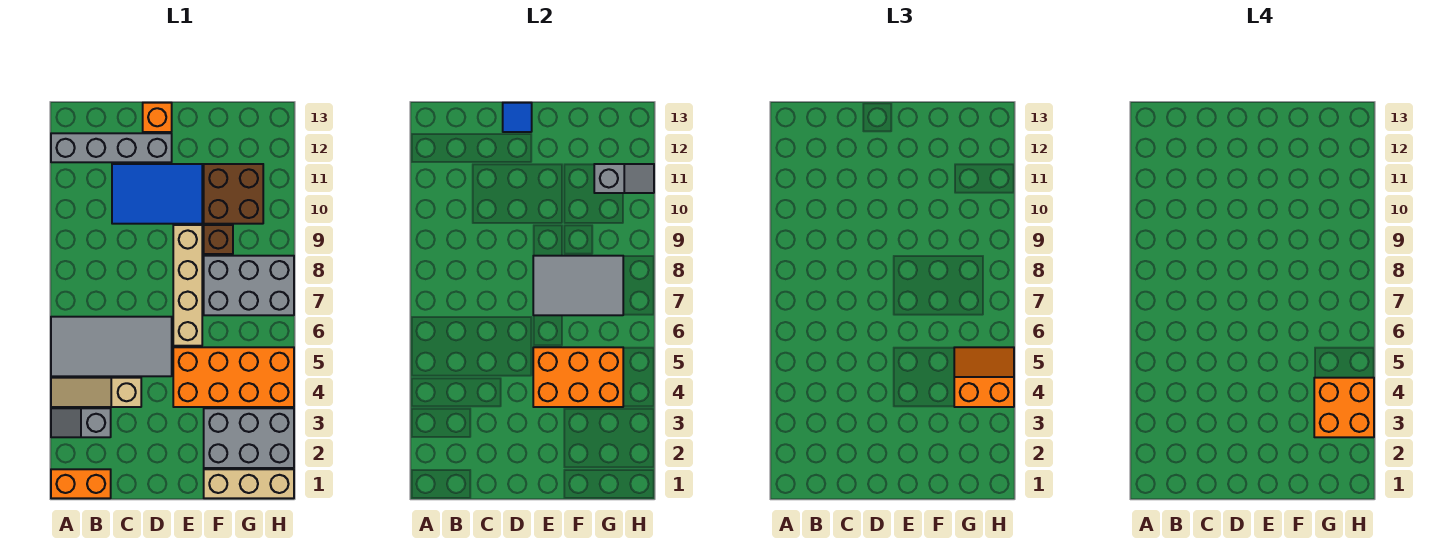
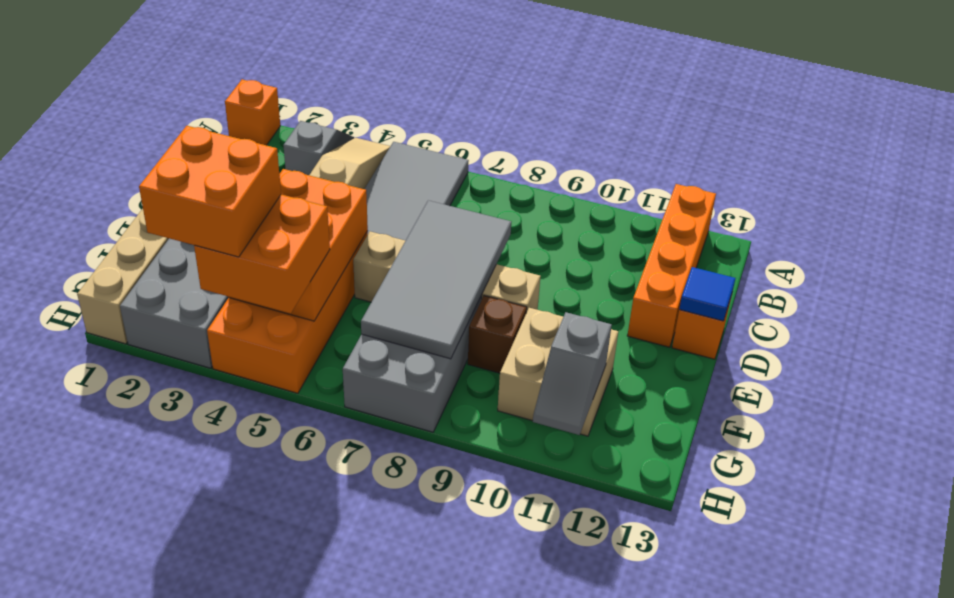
orange brick A1:B1 level 1 -> orange brick A1 level 1
grey brick A12:D12 level 1 -> orange brick A12:D12 level 1
blue tile C10:E11 level 1 -> none
grey tile E7:G8 level 2 -> grey tile D7:G8 level 2
brown brick F10:G11 level 1 -> tan brick F10:G11 level 1
orange slope G4:H5 level 3 top 4 -> orange brick G4:H5 level 3

